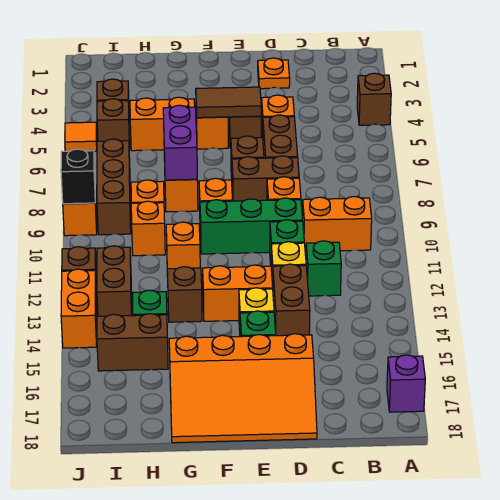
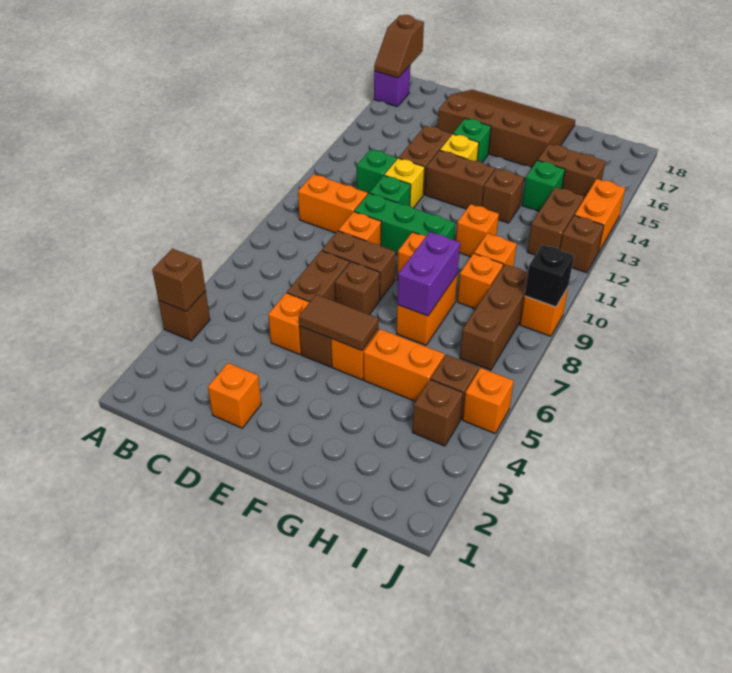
none -> brown brick A4 level 2
none -> brown slope A17:A18 level 2 top 18
orange plate D2 level 1 -> orange brick D2 level 1
orange slope D16:G18 level 1 top 16 -> brown slope D16:G18 level 1 top 16
orange brick E13:F13 level 1 -> brown brick E13:F13 level 1
orange tile J5 level 1 -> orange brick J5 level 1

